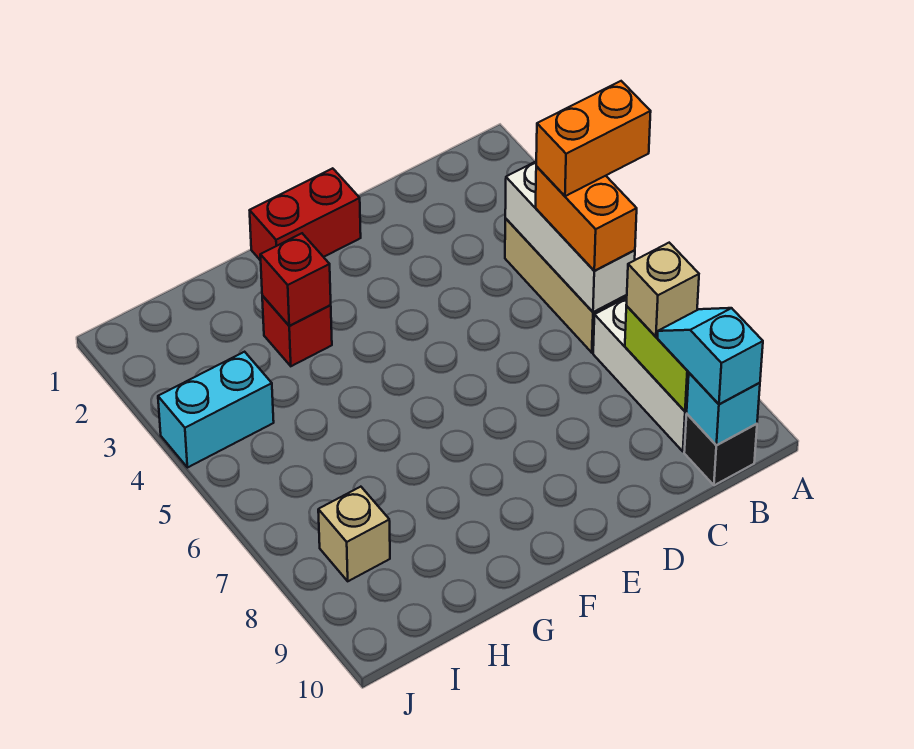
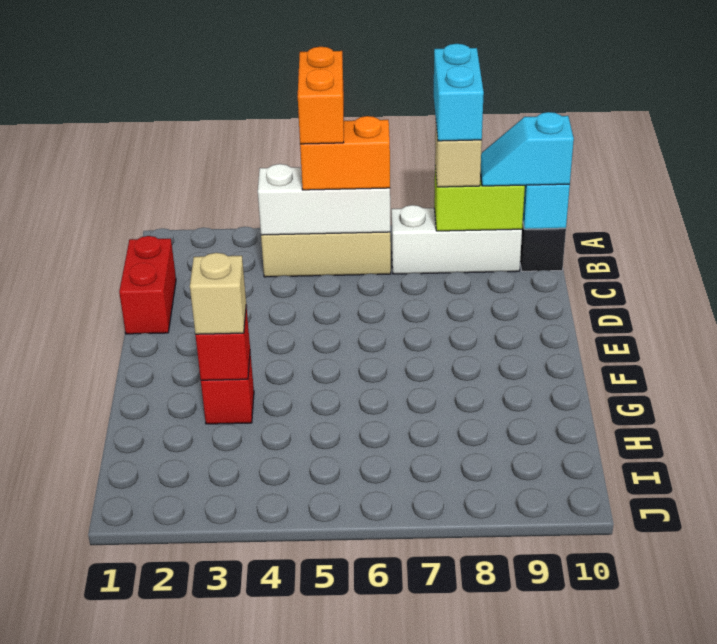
red brick E1:F1 level 1 -> red brick C1:D1 level 1
cyan brick I4:J4 level 1 -> cyan brick A8:B8 level 4
tan brick I8 level 1 -> tan brick G3 level 3

